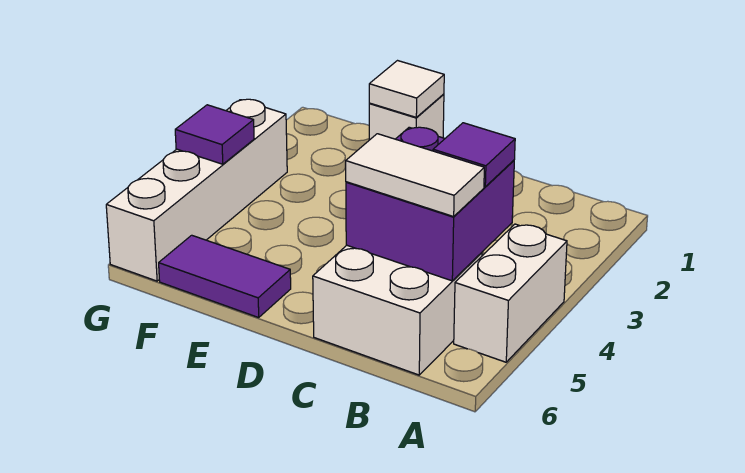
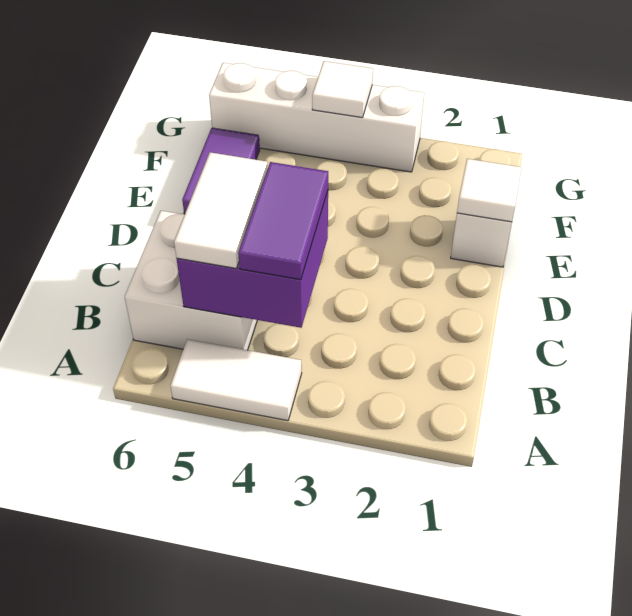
white brick A4:A5 level 1 -> white tile A4:A5 level 1
purple tile B4 level 3 -> purple tile B4:C4 level 3
purple tile G4 level 2 -> white tile G4 level 2

